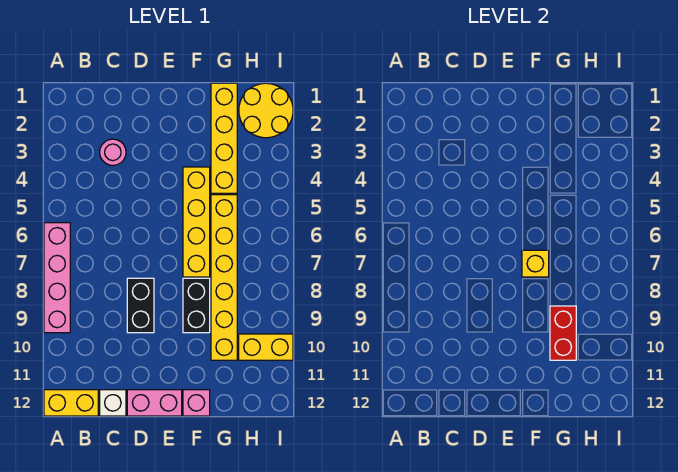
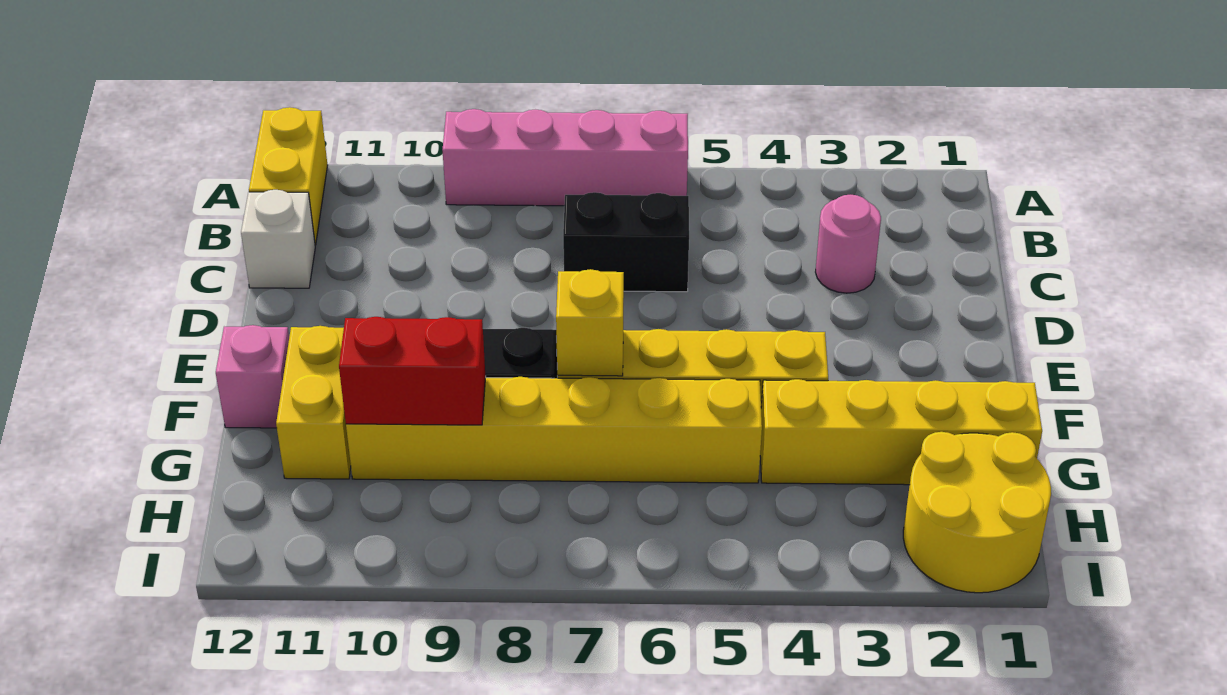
black brick D8:D9 level 1 -> black brick C6:C7 level 1
pink brick D12:E12 level 1 -> none
yellow brick H10:I10 level 1 -> yellow brick F11:G11 level 1

